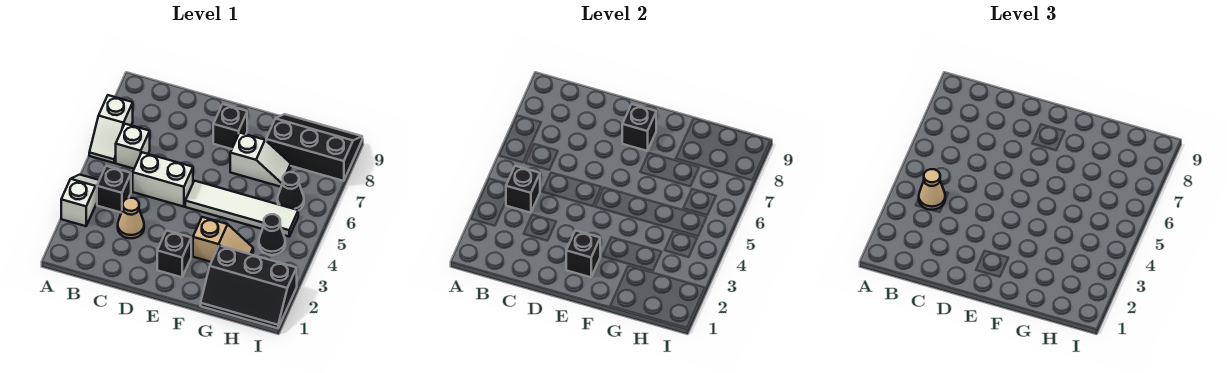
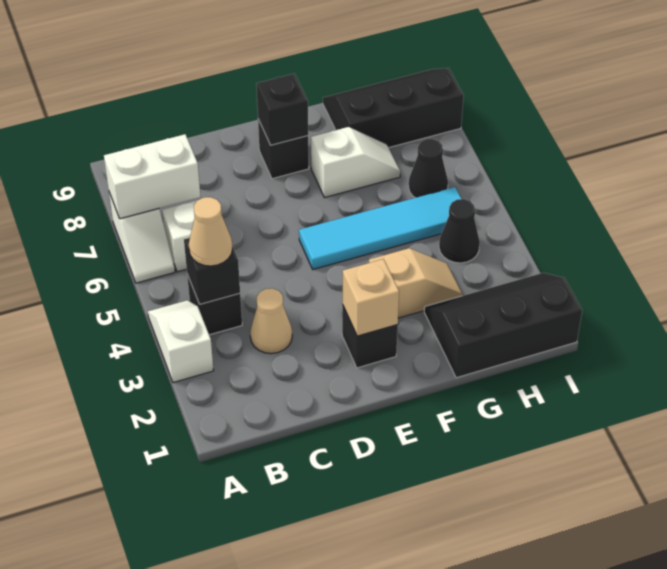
white brick C5:D5 level 1 -> white brick A7:B7 level 2
black brick E2 level 2 -> tan brick E2 level 2
white tile E5:H5 level 1 -> cyan tile E5:H5 level 1
black slope G1:I2 level 1 top 2 -> black slope G1:I2 level 1 top 1

